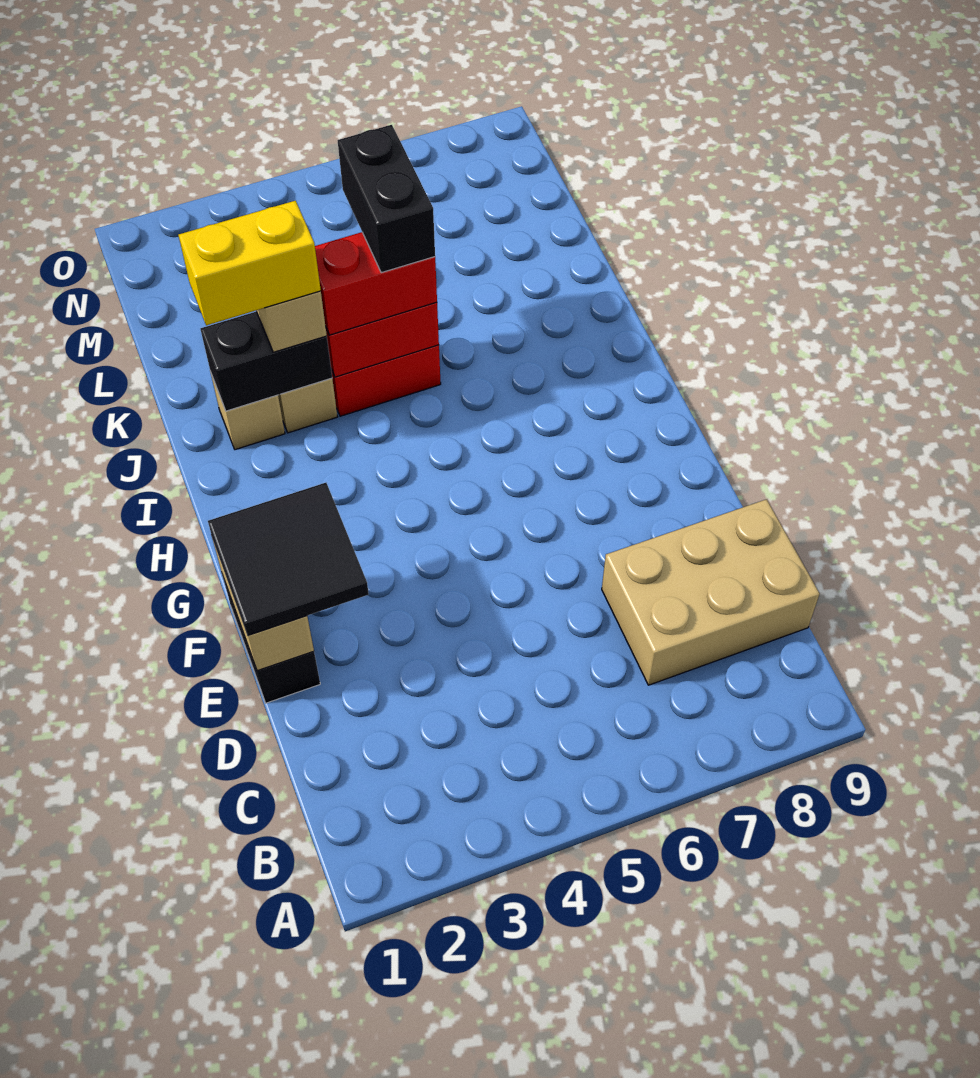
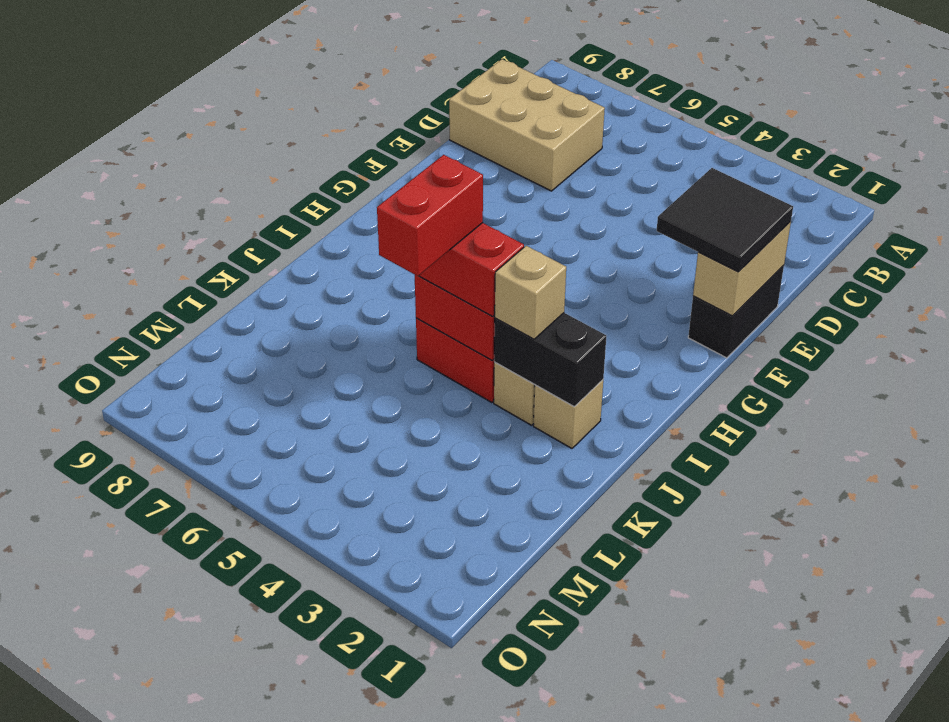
yellow brick J2:J3 level 4 -> none
black brick J5:K5 level 4 -> red brick J5:K5 level 4

